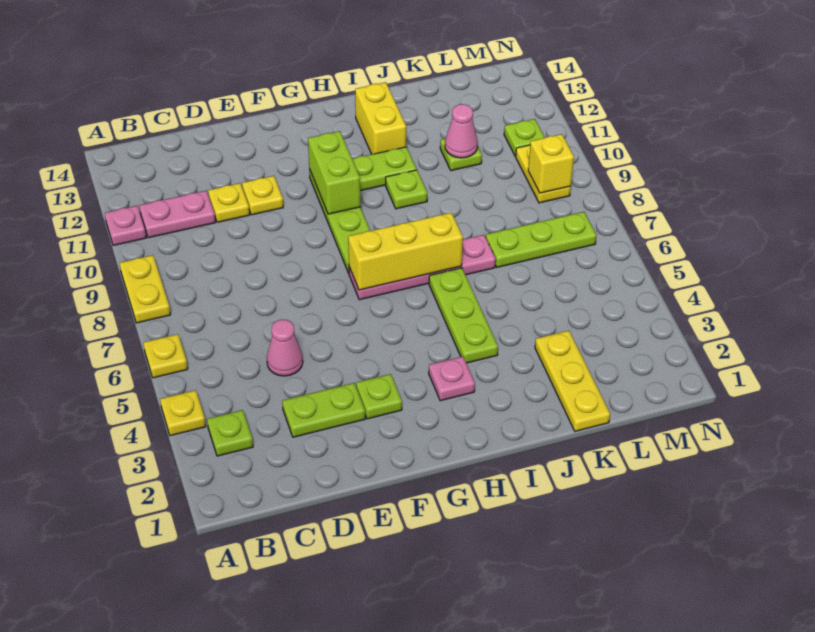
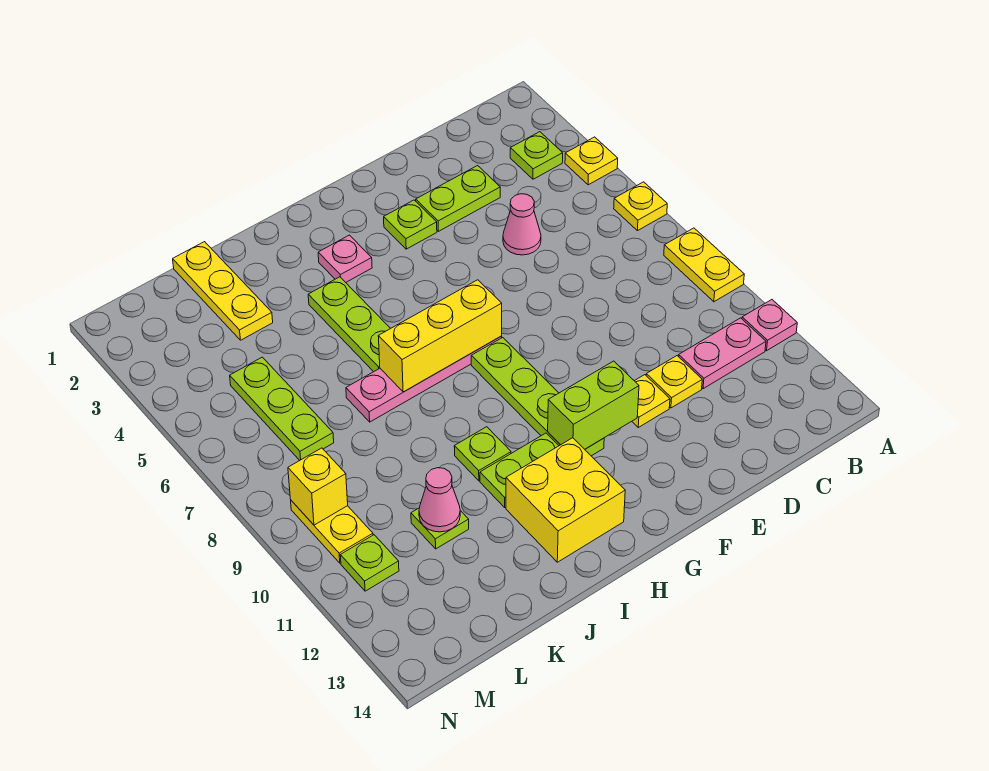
lime brick G10:G11 level 2 -> lime brick F11:G11 level 2
yellow brick I12:I13 level 1 -> yellow brick H12:I13 level 1
lime plate K7:M7 level 1 -> lime plate L5:L7 level 1

